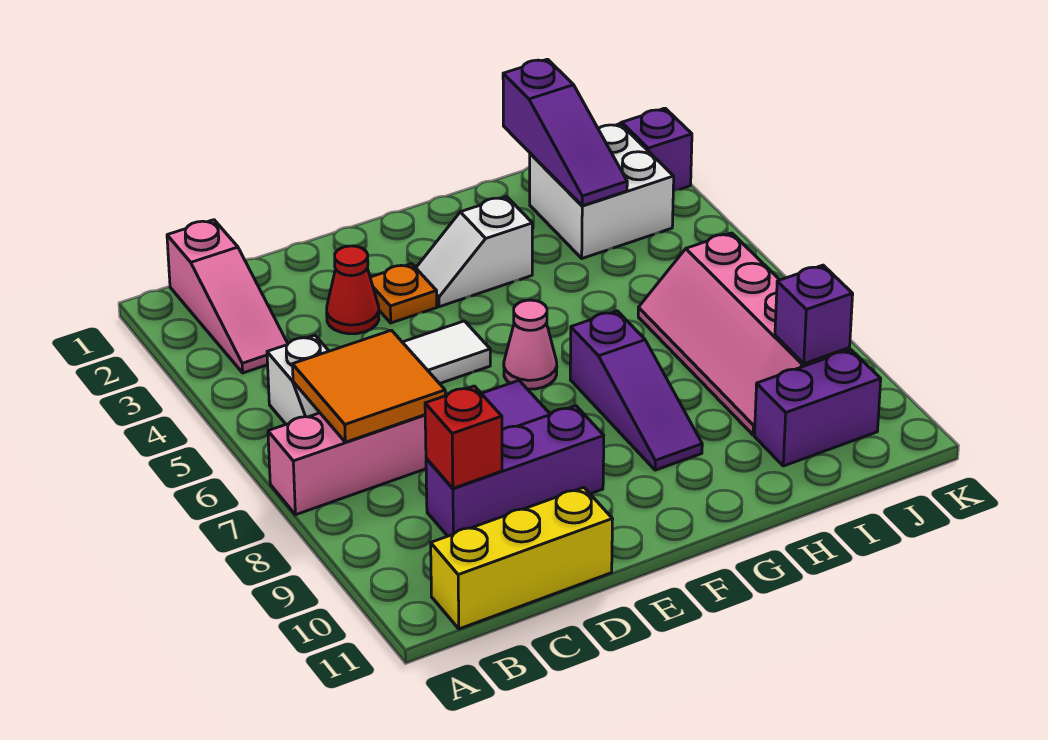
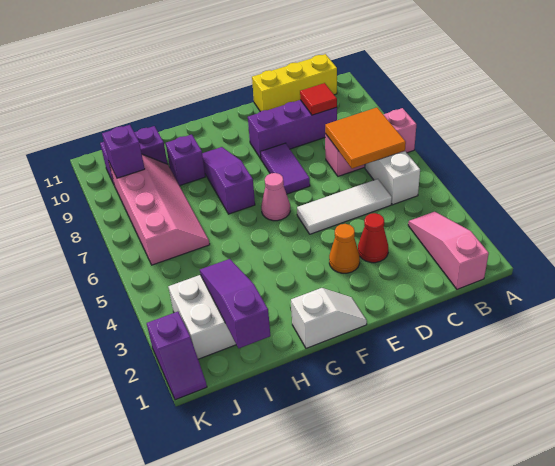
red brick C9 level 2 -> red tile C9 level 2
orange plate E3 level 1 -> orange cone E3 level 1
white slope F3:G3 level 1 top G -> white slope F1:G1 level 1 top G
none -> purple brick H9 level 1

